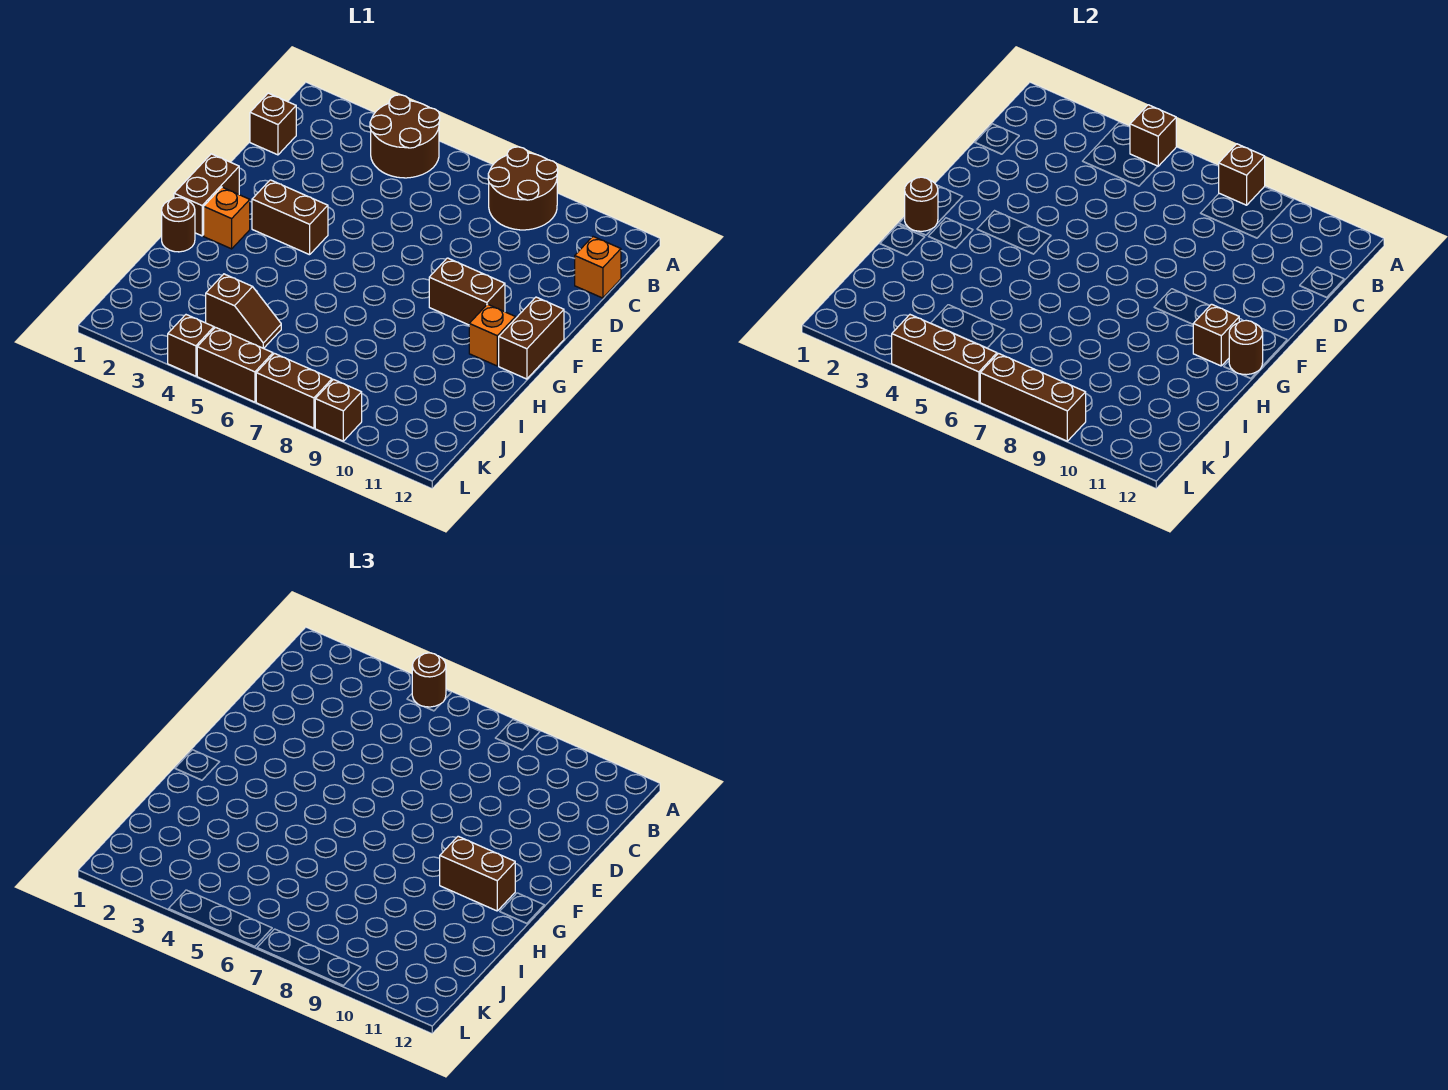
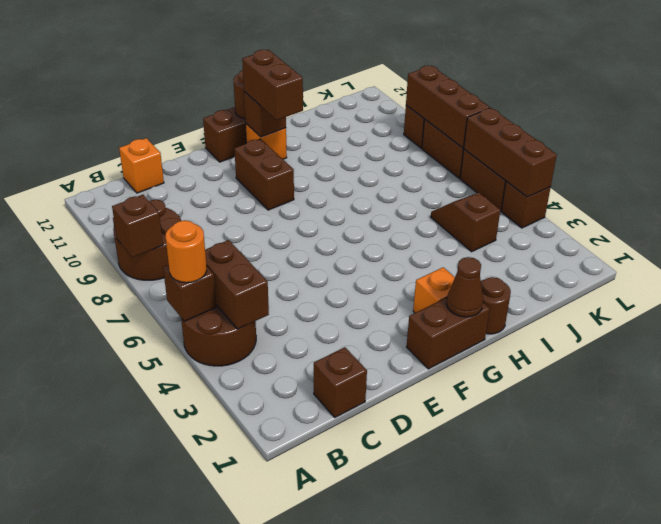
brown round brick A5 level 3 -> orange round brick A5 level 3
brown brick F3:F4 level 1 -> brown brick B4:B5 level 2
brown round brick G1 level 2 -> brown cone G1 level 2

